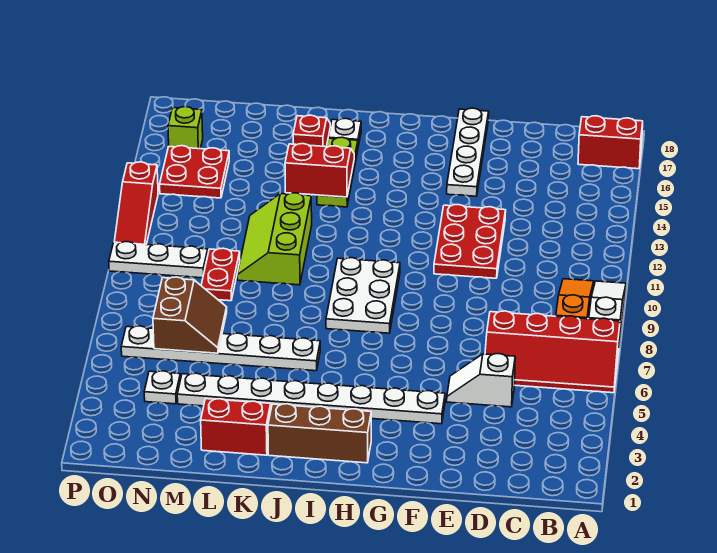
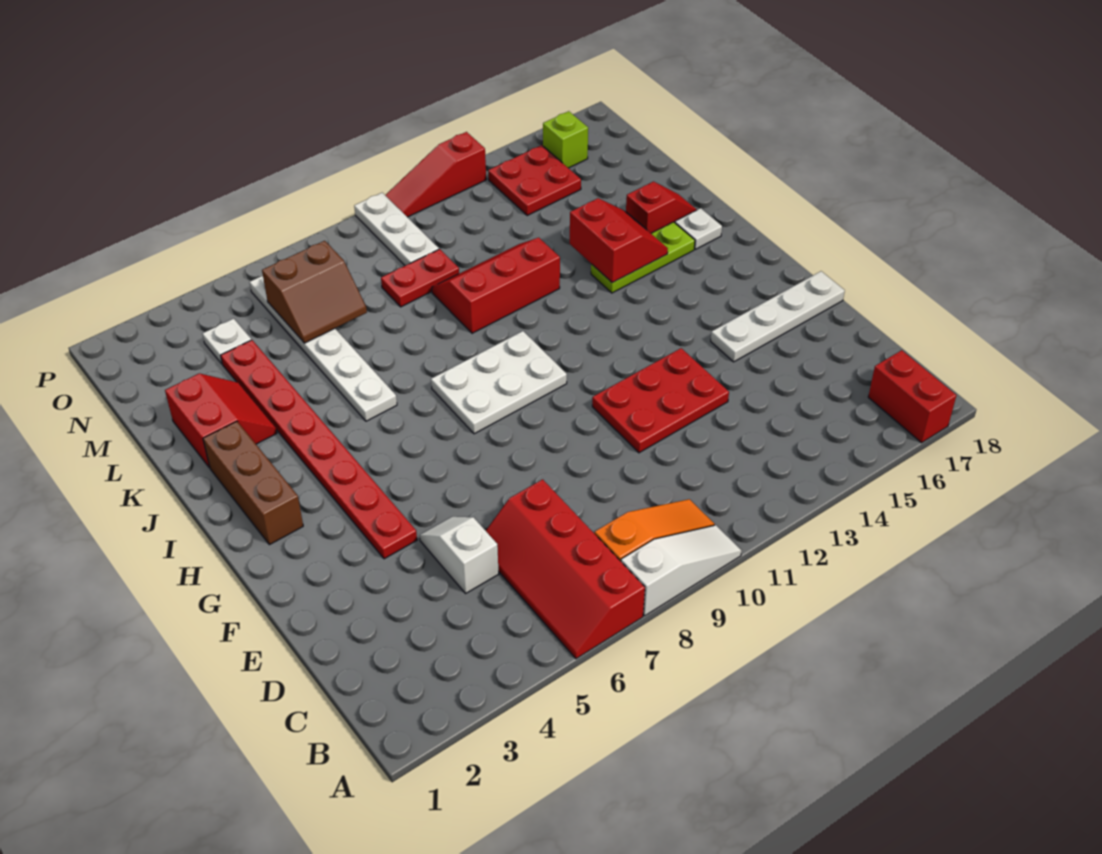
white plate F4:M4 level 1 -> red plate F4:M4 level 1
lime slope K10:L12 level 1 top K -> red slope K10:L12 level 1 top K

